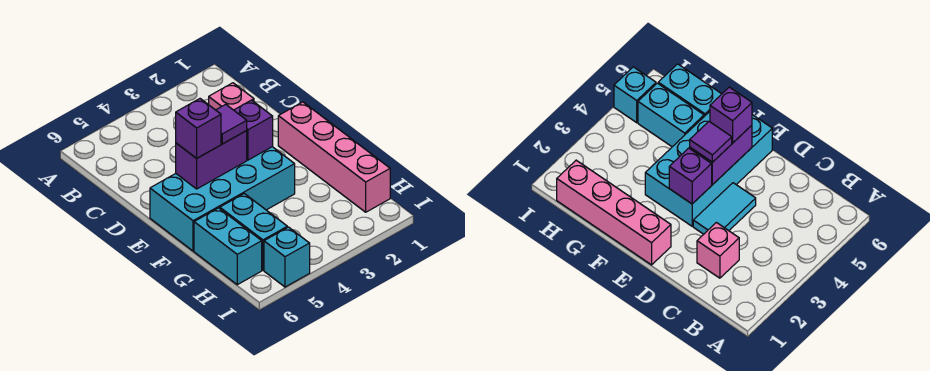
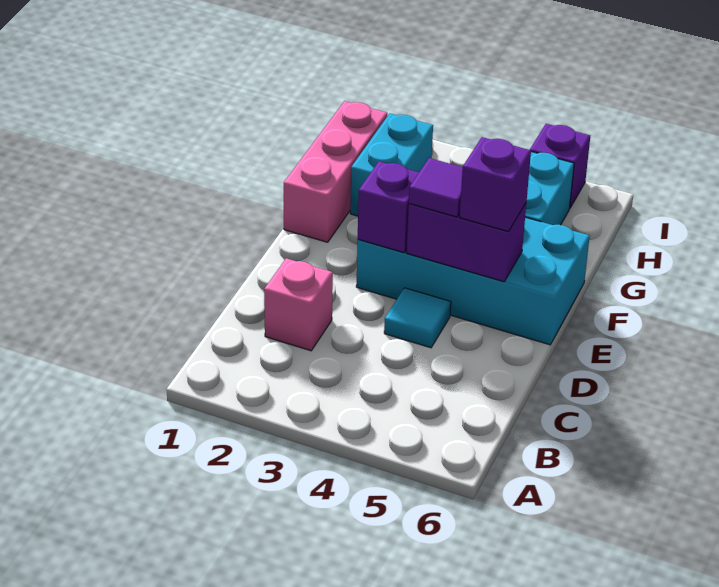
cyan tile D3:D4 level 1 -> cyan tile D4 level 1
pink brick E1:H1 level 1 -> pink brick F1:H1 level 1
cyan brick G6:H6 level 1 -> cyan brick G2:H2 level 1
cyan brick I5 level 1 -> purple brick I5 level 1

